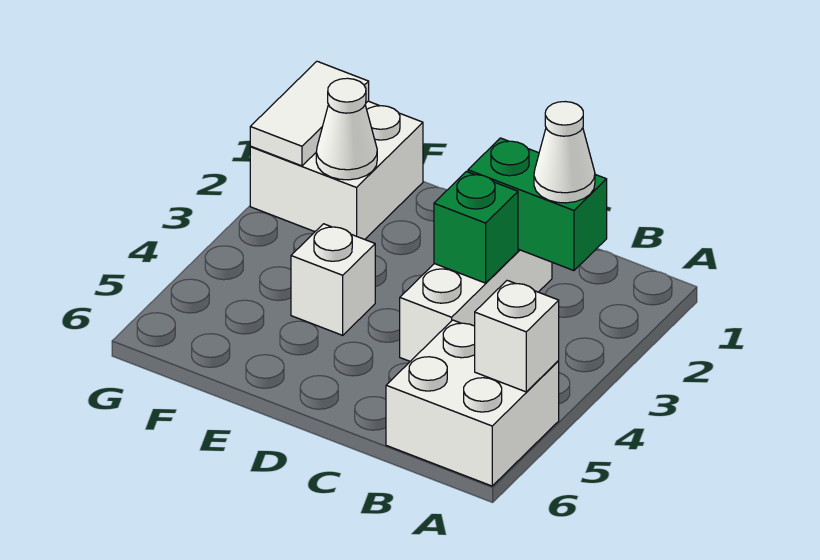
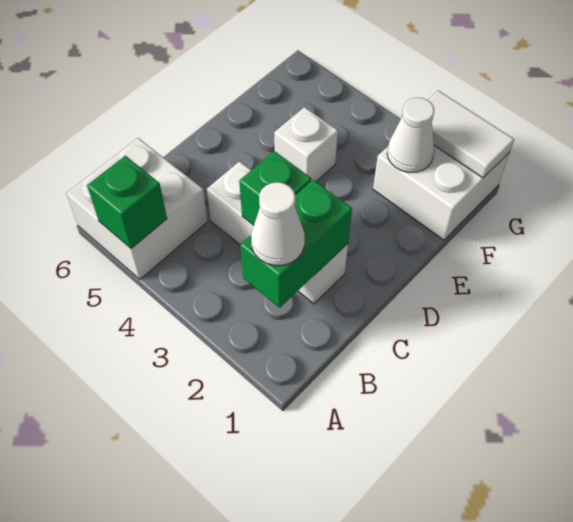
white brick A5 level 2 -> green brick A5 level 2

